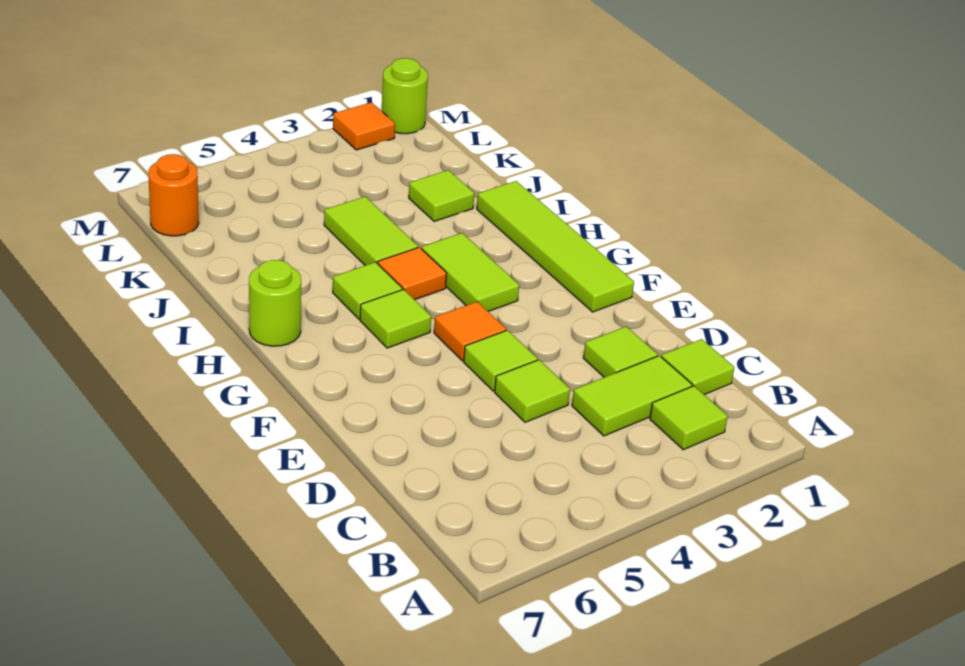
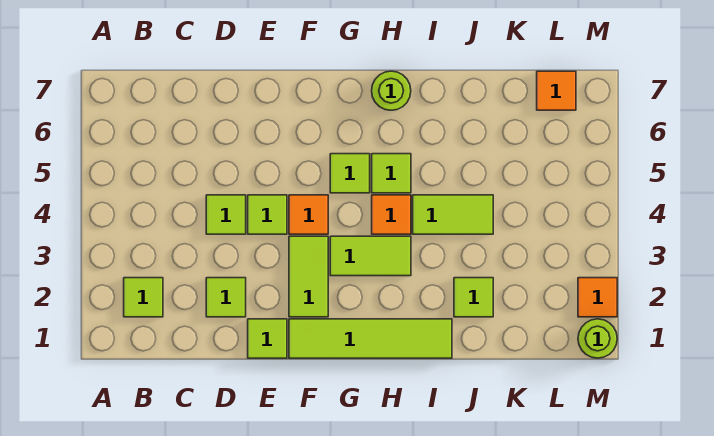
lime tile C1 level 1 -> lime tile E1 level 1
lime tile C2:C3 level 1 -> lime tile F2:F3 level 1
orange round brick L7 level 1 -> orange tile L7 level 1

